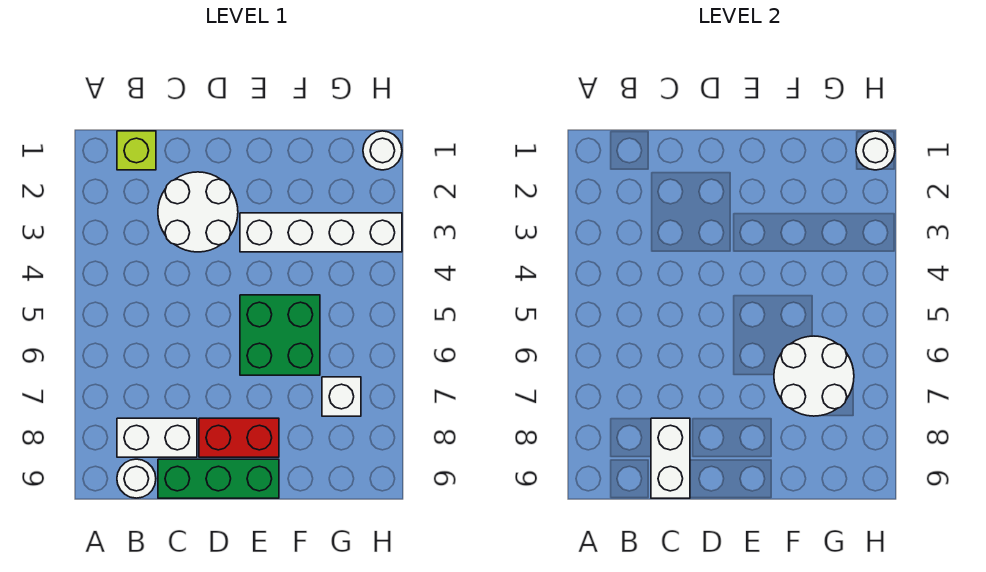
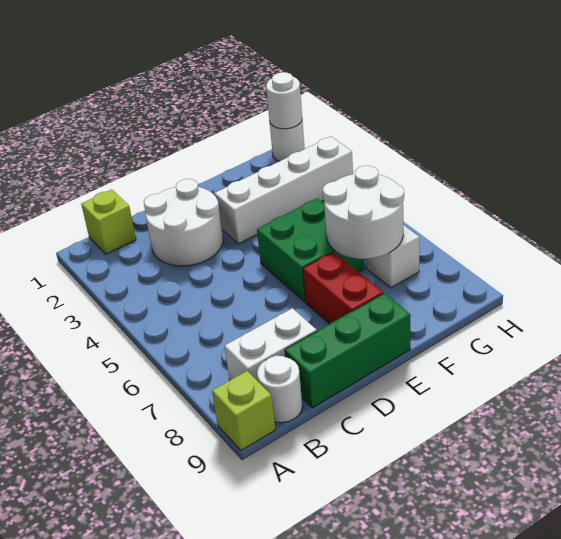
none -> lime brick A9 level 1
white brick C8:C9 level 2 -> none
red brick D8:E8 level 1 -> red brick E7:E8 level 1

